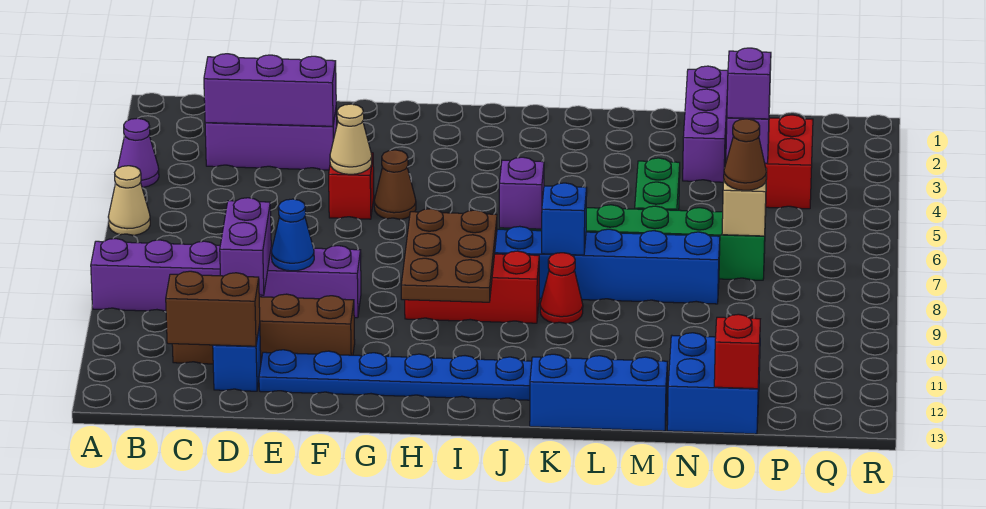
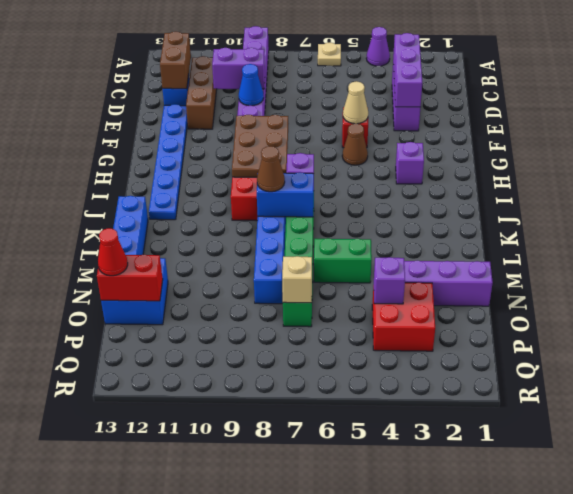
tan cone A6 level 1 -> tan plate A6 level 1
brown brick C11:F11 level 1 -> brown brick C11:E11 level 1
brown plate H8:I10 level 2 -> brown plate G8:I9 level 2
blue brick K8 level 2 -> blue brick K7:K8 level 2
red cone K9 level 1 -> red cone O13 level 3
purple brick O4 level 3 -> purple brick H3 level 1
brown cone O7 level 3 -> brown cone K8 level 3
red brick O13 level 2 -> red brick O12:O13 level 2

